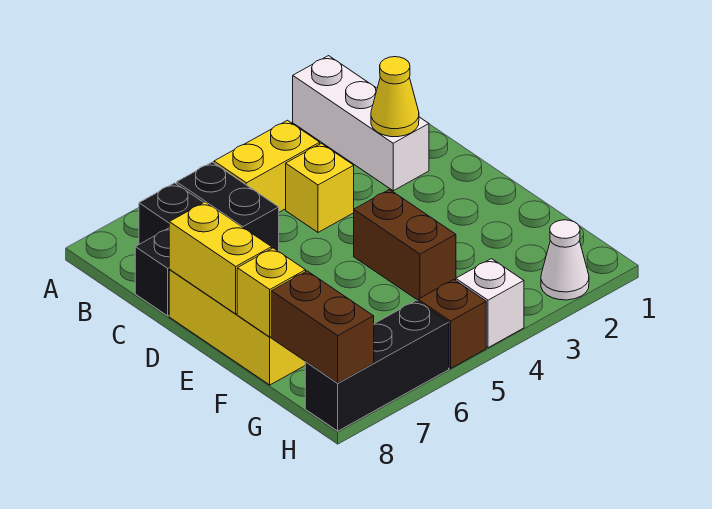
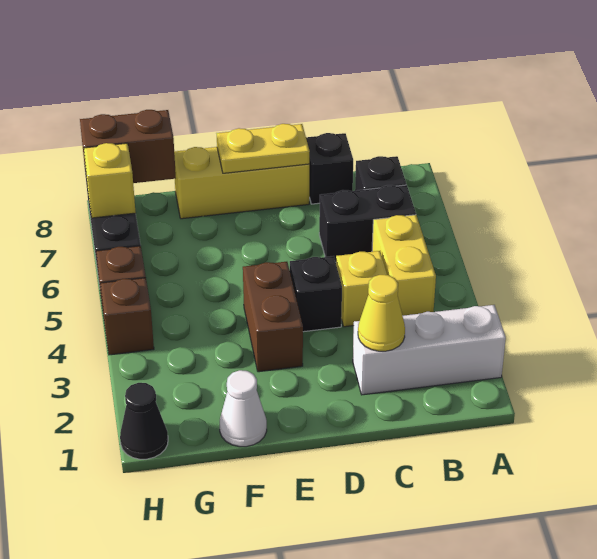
none -> black brick D4 level 1
yellow brick D8:E8 level 2 -> yellow plate D8:E8 level 2
brown brick E4:F4 level 1 -> brown brick E3:E4 level 1
yellow brick F8 level 2 -> yellow brick H7 level 2
none -> black cone H1 level 1
white cone H2 level 1 -> white cone F1 level 1
white brick H4 level 1 -> brown brick H4 level 1

